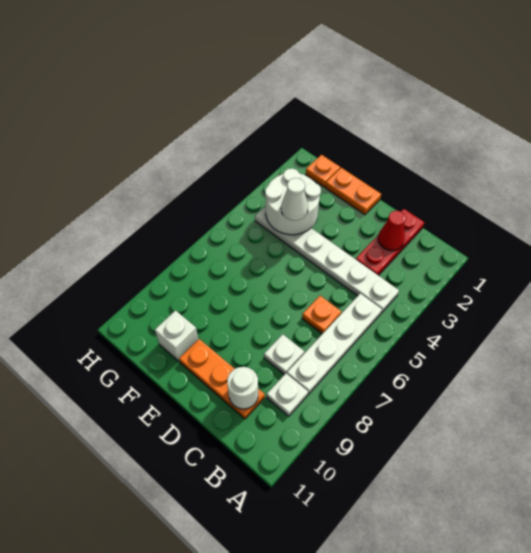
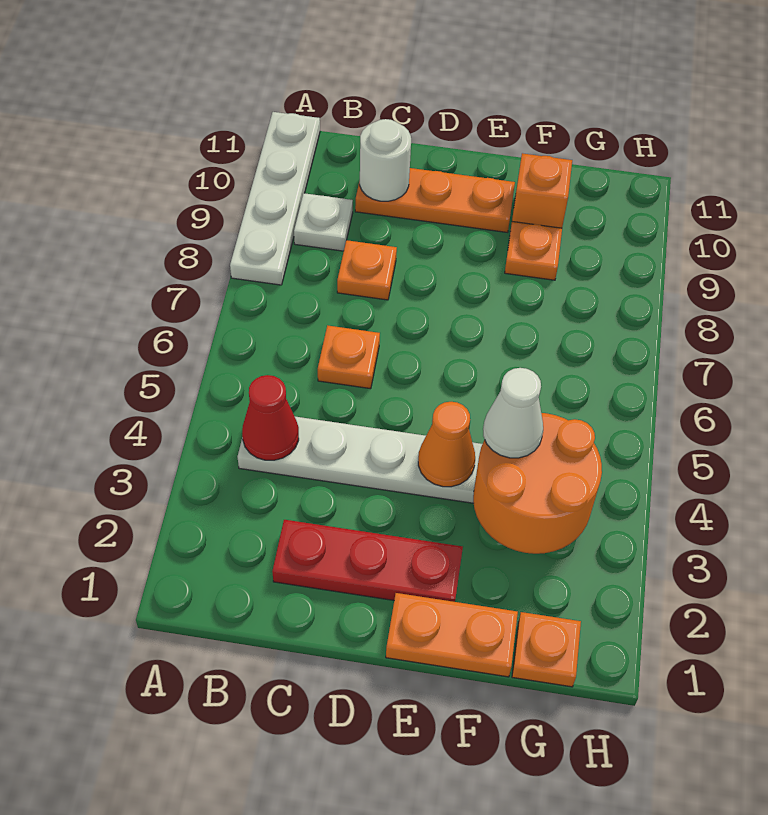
white plate B5:B8 level 1 -> white plate A8:A11 level 1
red plate C1:C3 level 1 -> red plate C2:E2 level 1
red cone C2 level 2 -> red cone B4 level 2
white plate C8 level 1 -> orange plate C8 level 1
none -> orange cone E4 level 2
white round brick F3:G4 level 2 -> orange round brick F3:G4 level 2
none -> orange plate F9 level 1
white brick F10 level 1 -> orange brick F10 level 1

